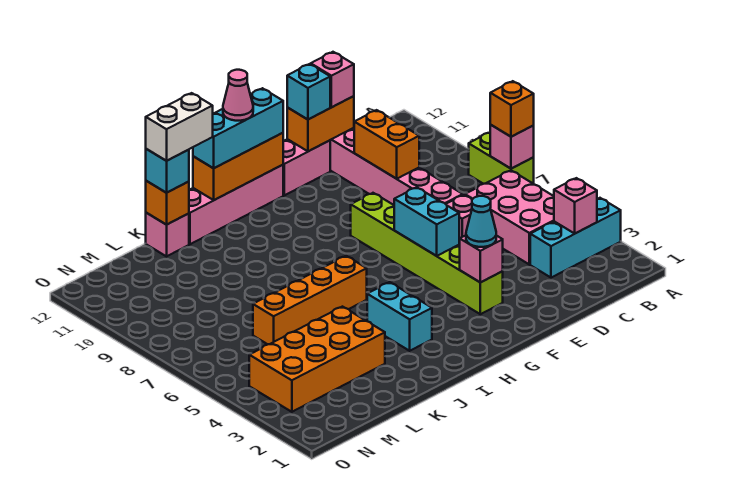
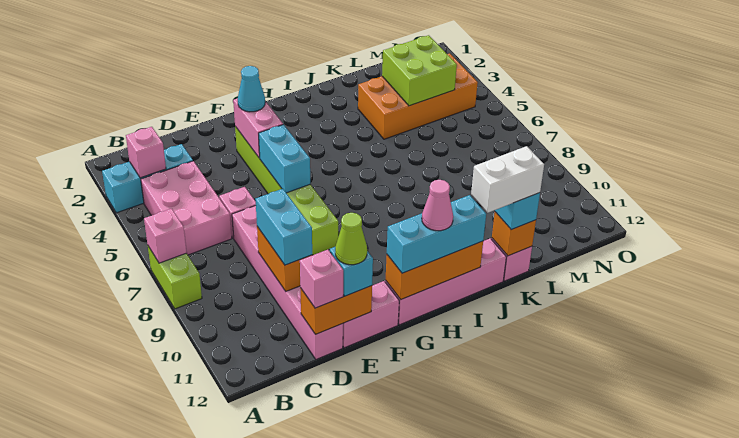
orange brick A7 level 3 -> none
none -> lime cone E12 level 4
pink brick F3 level 2 -> pink brick F3:F4 level 2
cyan brick I3:I4 level 1 -> cyan brick D9:D10 level 3
orange brick I6:L6 level 1 -> none
none -> lime brick L3:M4 level 2

